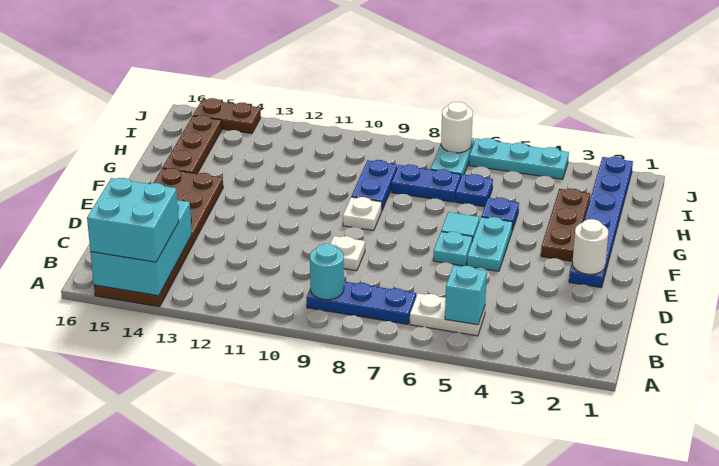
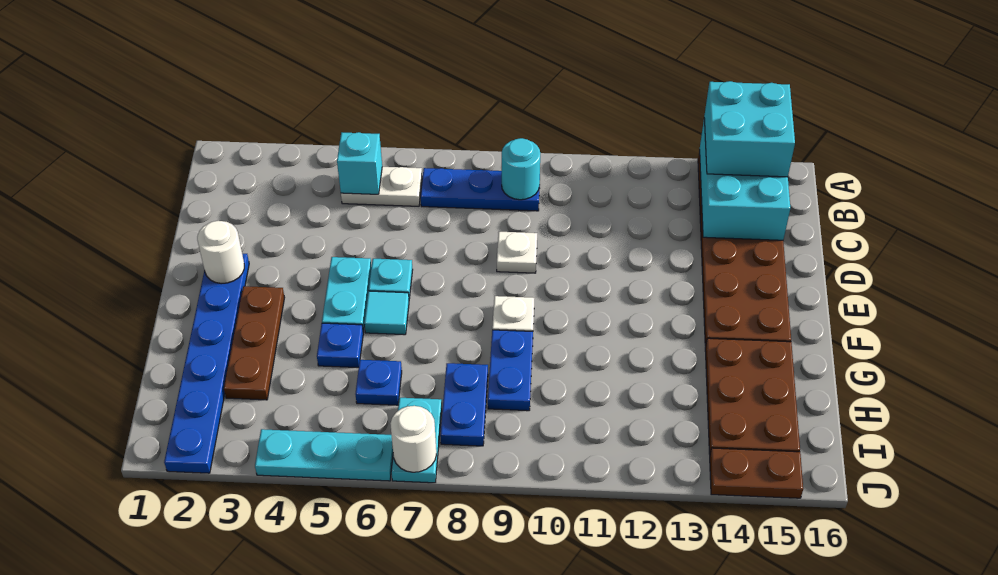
brown plate G15:I15 level 1 -> brown plate G14:I15 level 1
blue plate H7:H8 level 1 -> blue plate H8:I8 level 1

